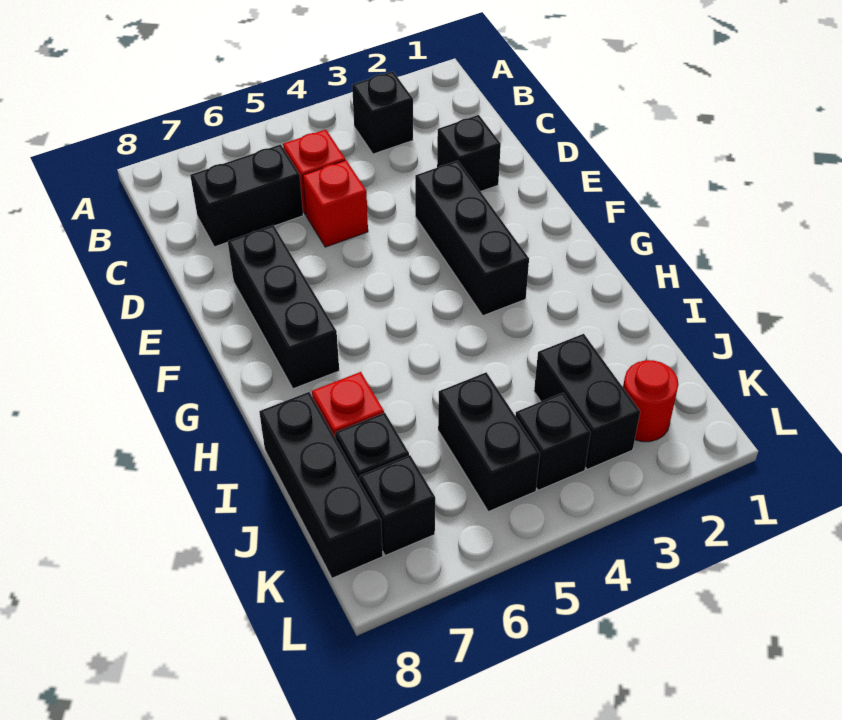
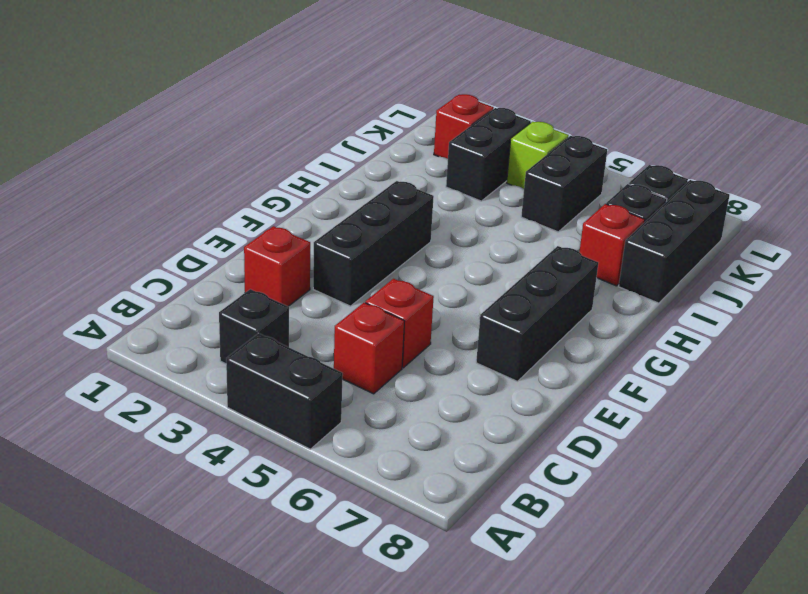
black brick C6:C7 level 1 -> black brick A4:A5 level 1
black brick D2 level 1 -> red brick D2 level 1
red round brick K2 level 1 -> red brick K2 level 1
black brick K4 level 1 -> lime brick K4 level 1

